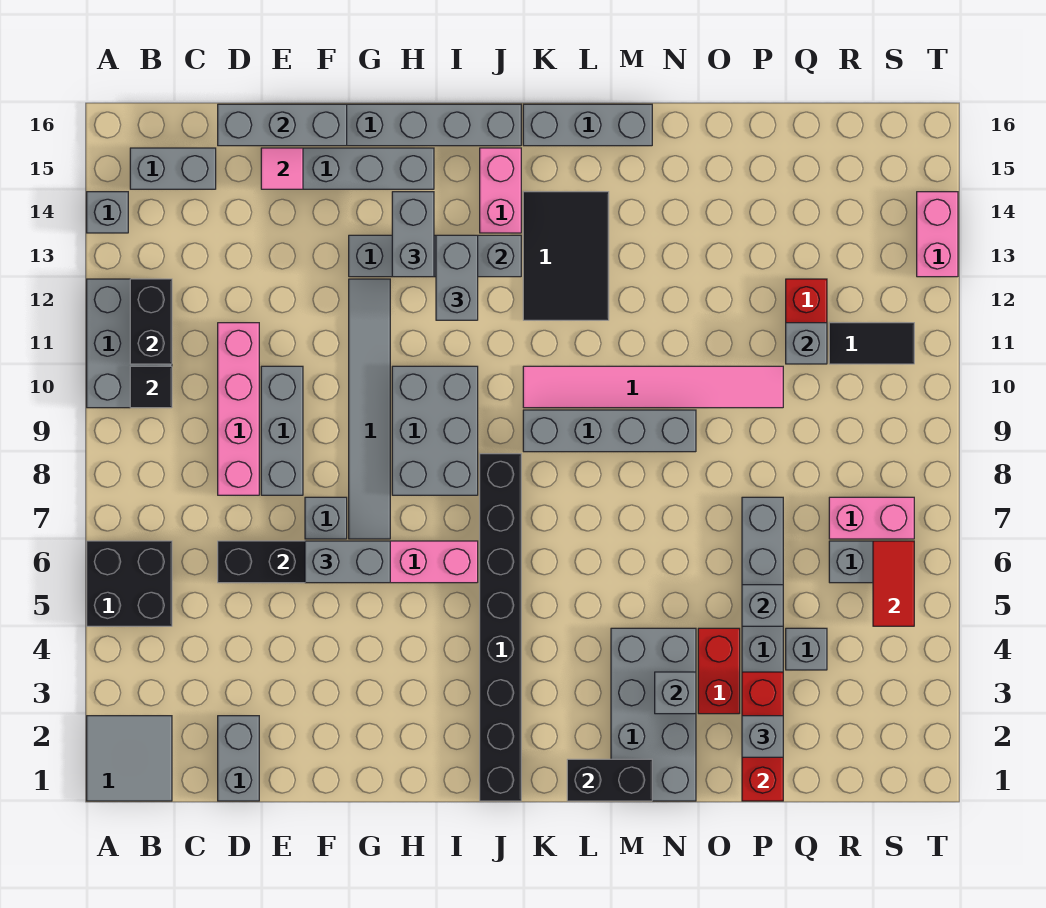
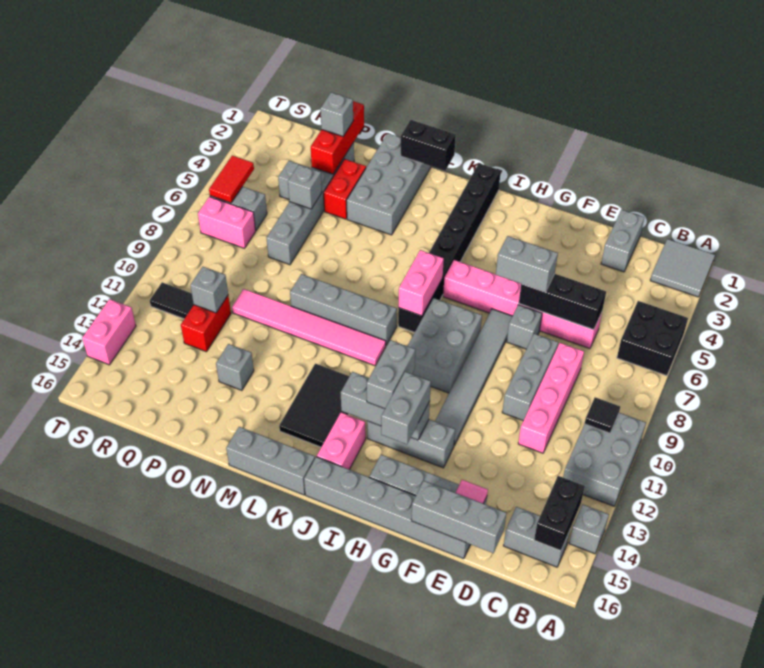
black brick B11:B12 level 2 -> black brick B14:B15 level 2
none -> pink brick J7:J8 level 2
grey brick N3 level 2 -> grey brick O13 level 1

